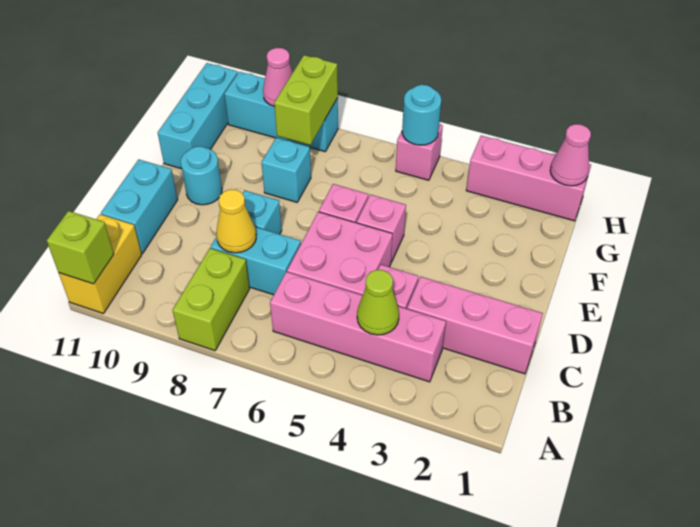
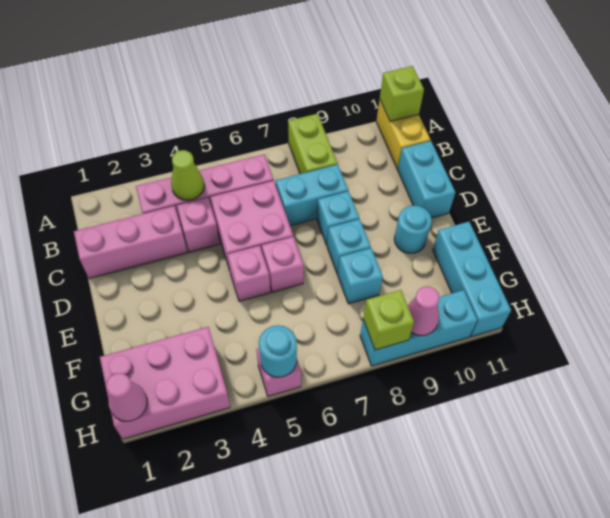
yellow cone C8 level 2 -> none
none -> cyan brick E8 level 1
lime brick G8:H8 level 2 -> lime brick H8 level 2
pink brick H1:H3 level 1 -> pink brick G1:H3 level 1

